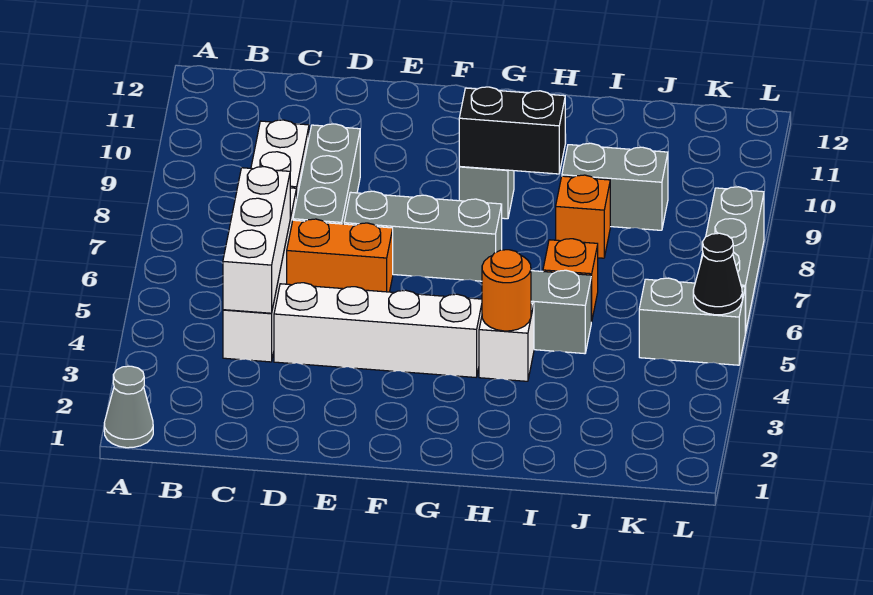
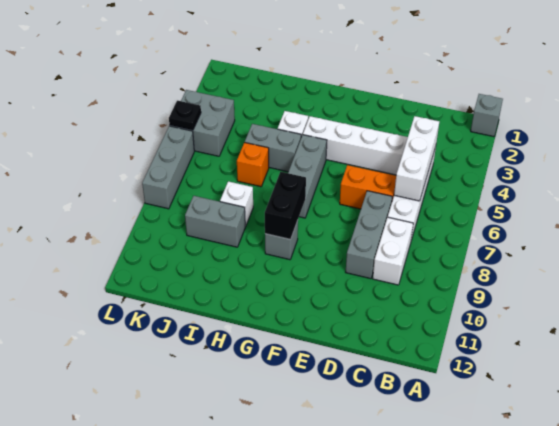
grey cone A1 level 1 -> grey brick A1 level 1
grey brick E7:G7 level 1 -> grey brick G5:G7 level 1
black brick G9:H9 level 2 -> black brick G8:G9 level 2
orange round brick H4 level 2 -> none
orange brick I8 level 1 -> white brick I8 level 1
grey brick K5:L5 level 1 -> grey brick K4:L5 level 1
black cone L5 level 2 -> black plate L5 level 2

